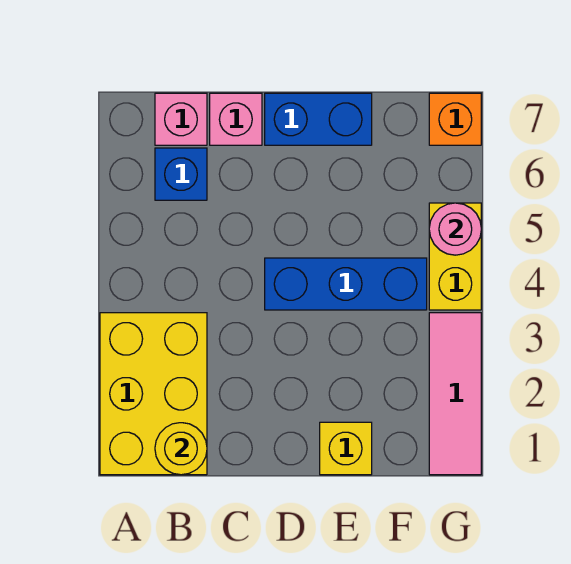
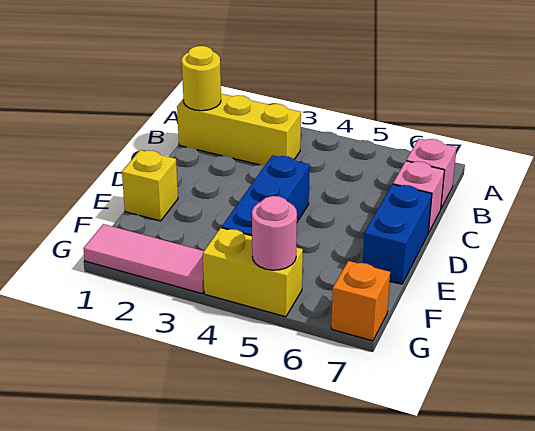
yellow brick A1:B3 level 1 -> yellow brick B1:B3 level 1
blue brick B6 level 1 -> none

